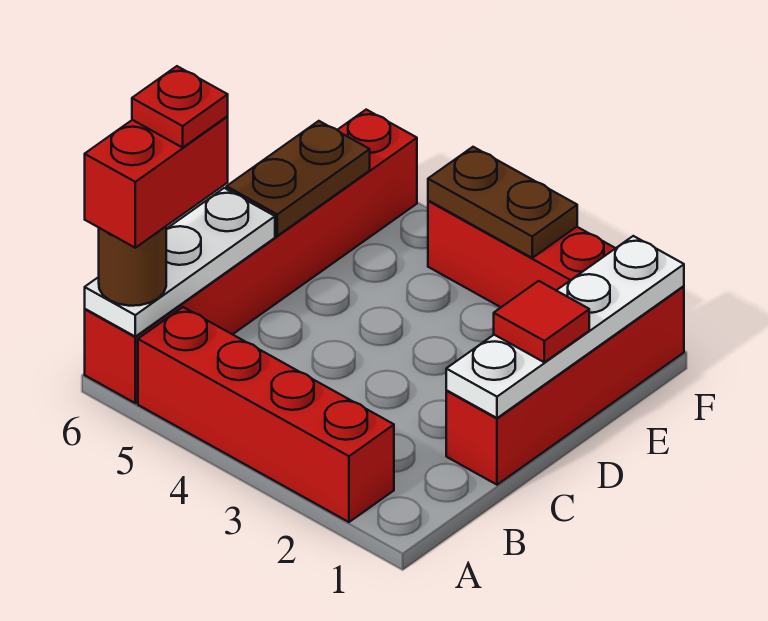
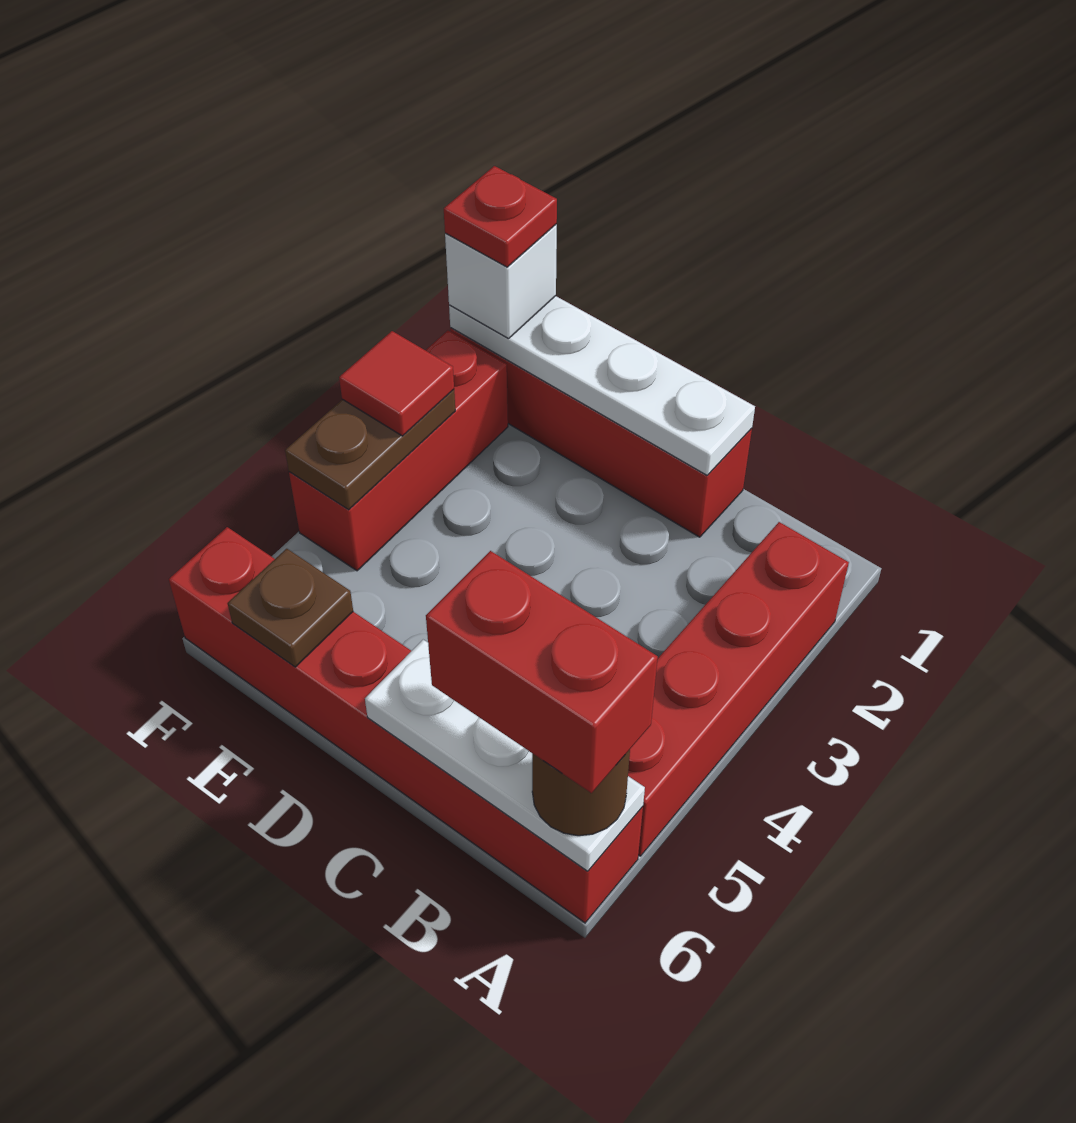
red plate B6 level 5 -> red plate F1 level 4
red tile D1 level 3 -> red tile F3 level 3
brown plate D6:E6 level 2 -> brown plate E6 level 2
none -> white brick F1 level 3

